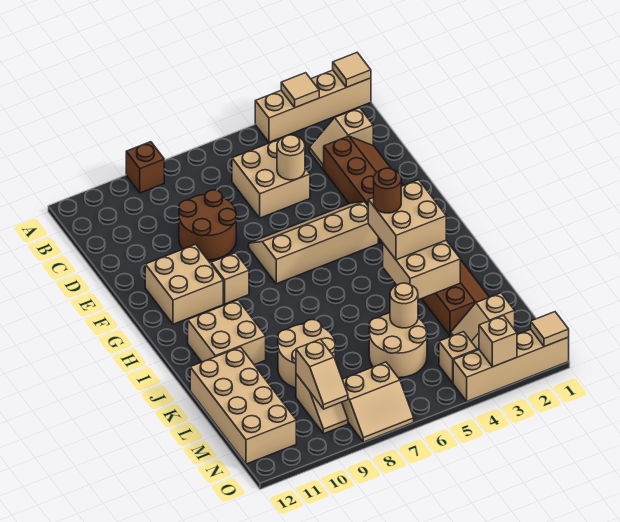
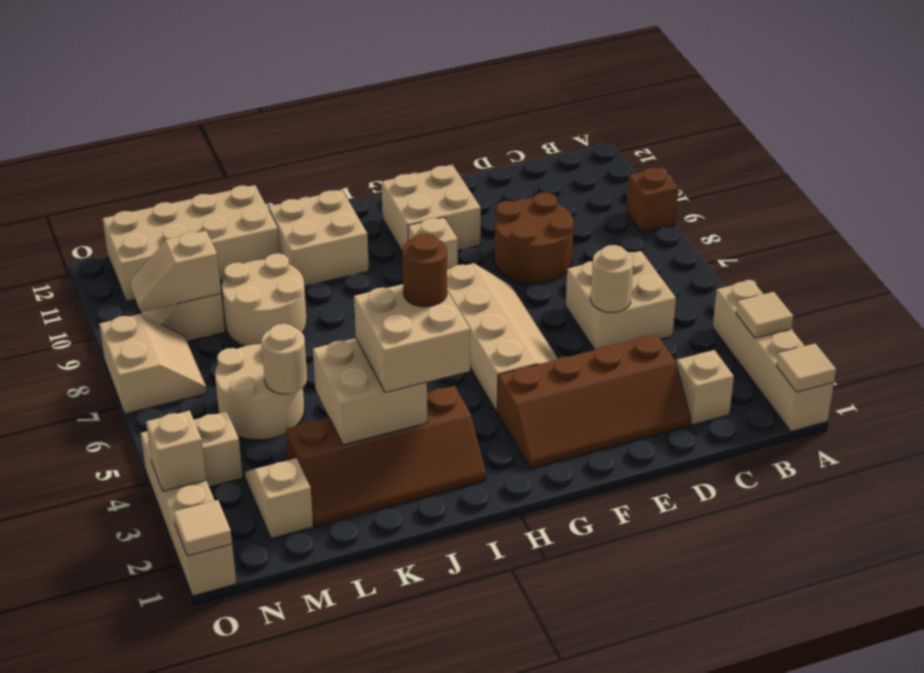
tan slope N7:O8 level 1 top N -> tan slope N7:O8 level 1 top O

